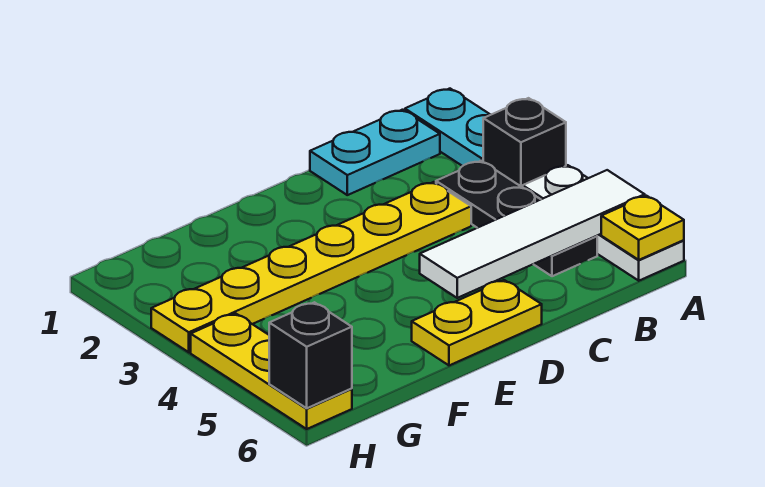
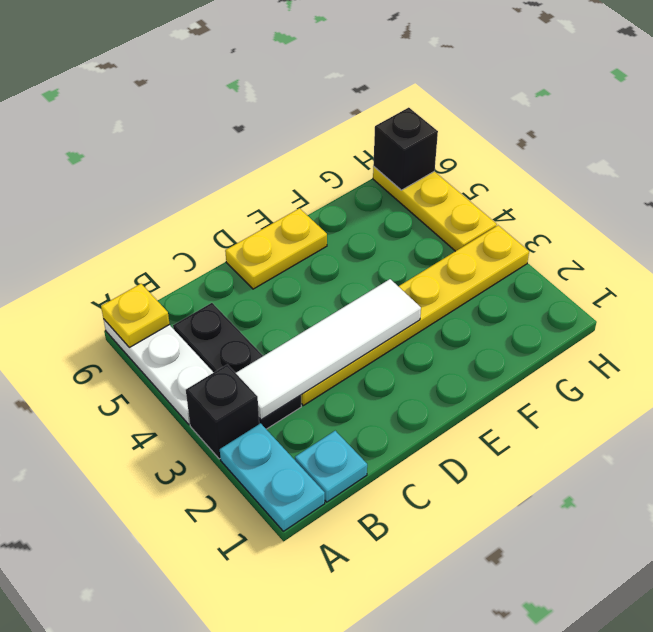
white tile A5:D5 level 2 -> white tile B3:E3 level 2
cyan plate B1:C1 level 1 -> cyan plate B1 level 1

